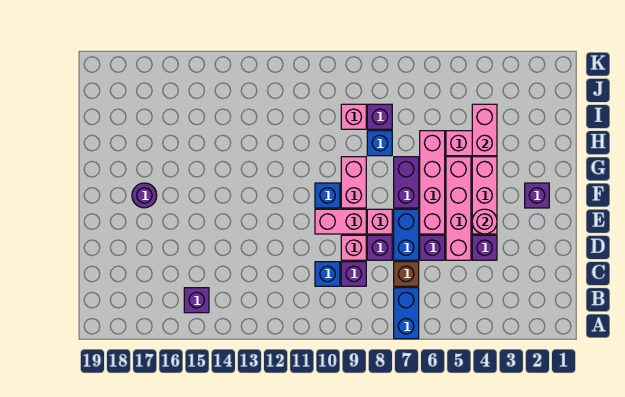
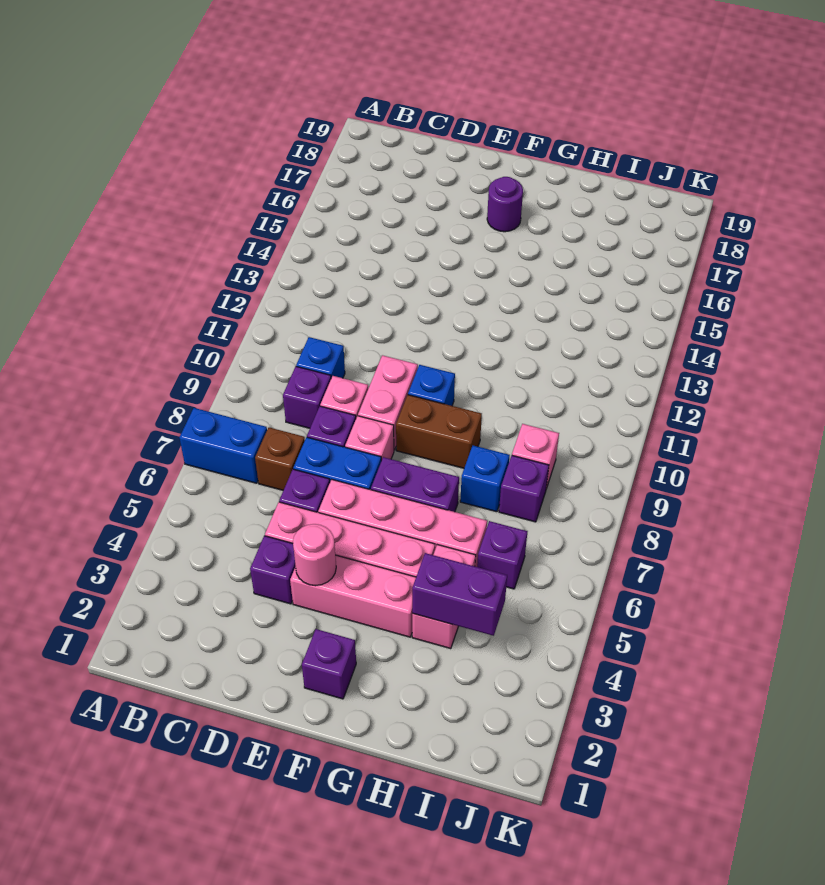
purple brick B15 level 1 -> purple brick I6 level 1
pink brick F9:G9 level 1 -> brown brick F9:G9 level 1
pink brick H4:I4 level 2 -> purple brick H4:I4 level 2

